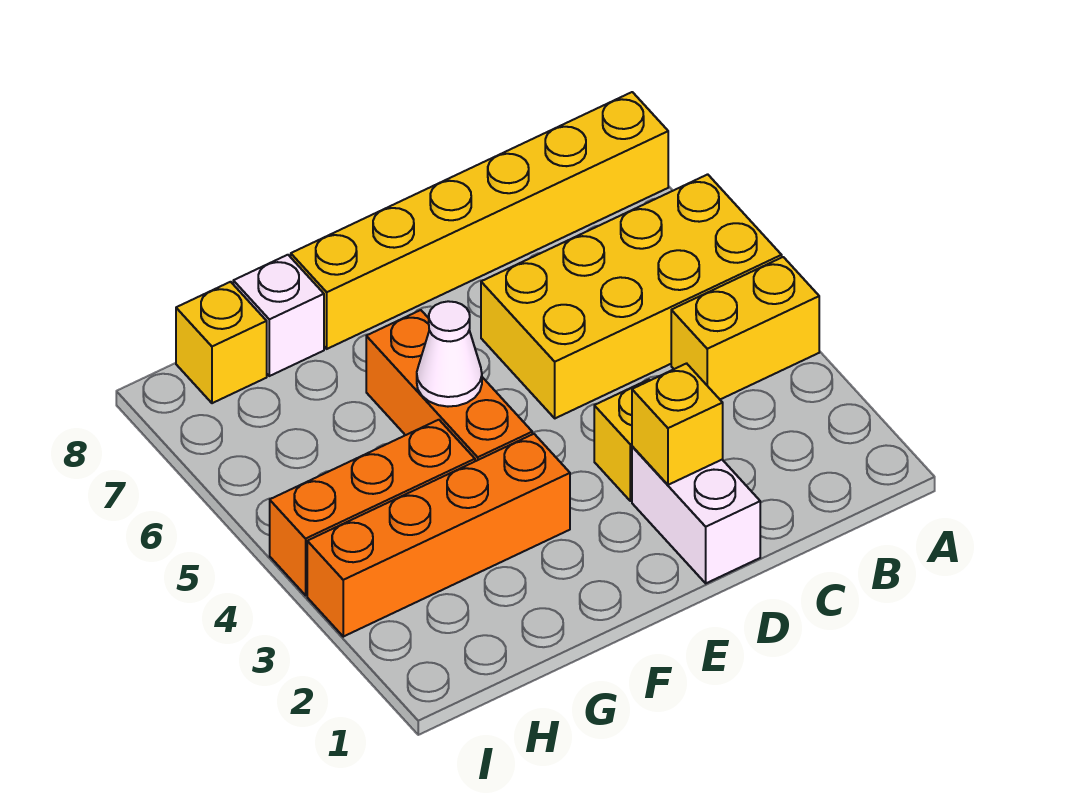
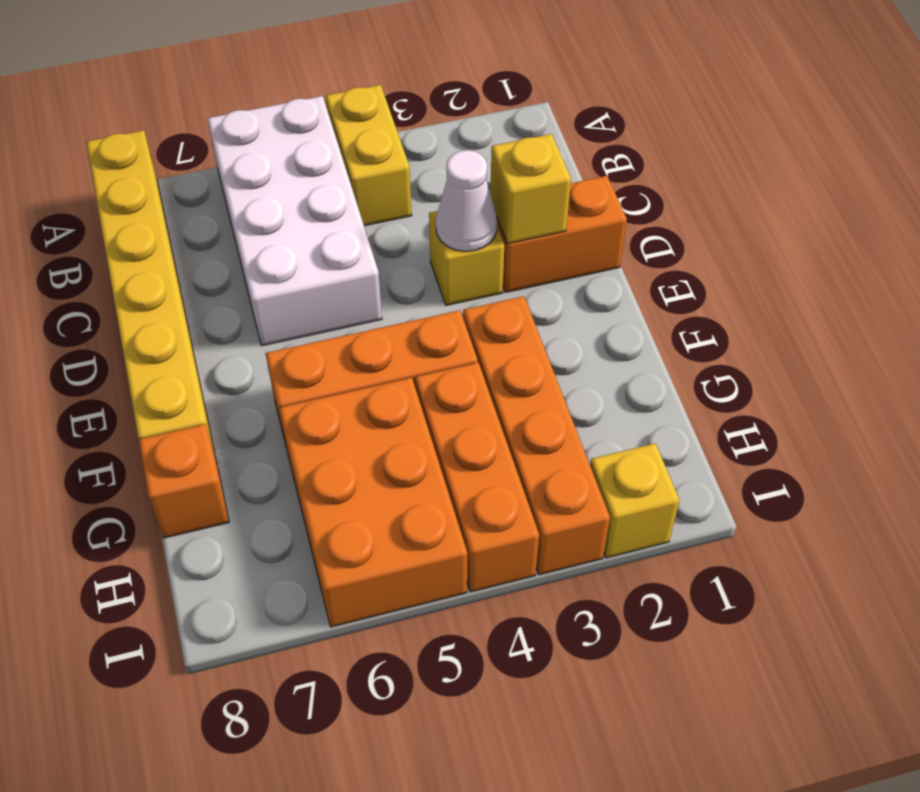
yellow brick A5:D6 level 1 -> white brick A5:D6 level 1
white brick D1:D2 level 1 -> orange brick D1:D2 level 1
white cone F5 level 2 -> white cone D3 level 2
none -> orange brick G5:I6 level 1
white brick G8 level 1 -> orange brick G8 level 1
yellow brick H8 level 1 -> yellow brick I2 level 1

